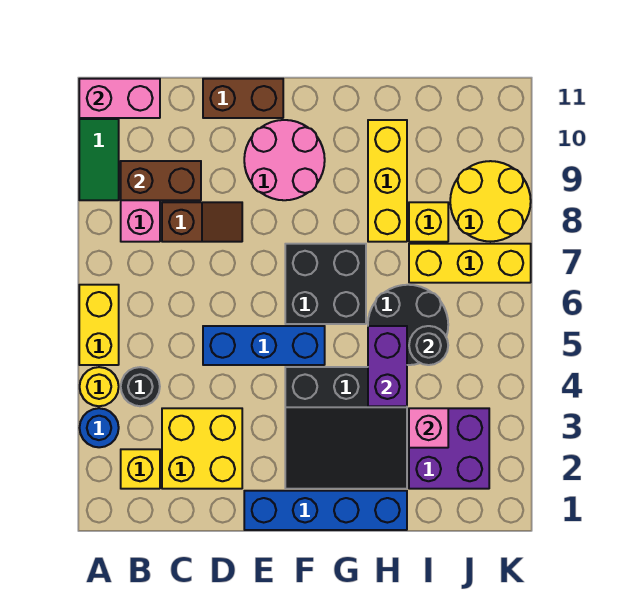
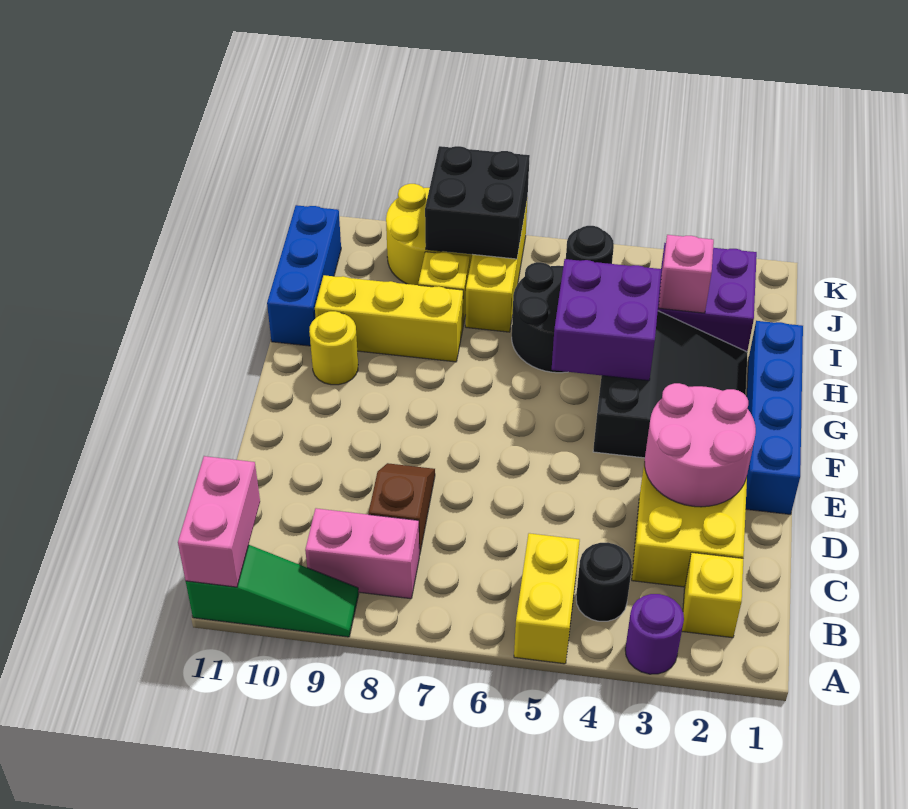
blue round brick A3 level 1 -> purple round brick A3 level 1
yellow round brick A4 level 1 -> yellow round brick G10 level 1
yellow brick A5:A6 level 1 -> yellow brick A5:B5 level 1
brown brick B9:C9 level 2 -> none
blue brick D5:F5 level 1 -> blue brick H11:J11 level 1
brown brick D11:E11 level 1 -> none
pink round brick E9:F10 level 1 -> pink round brick D2:E3 level 2
black brick F6:G7 level 1 -> black brick J7:K8 level 2
purple brick H4:H5 level 2 -> purple brick G4:H5 level 2

